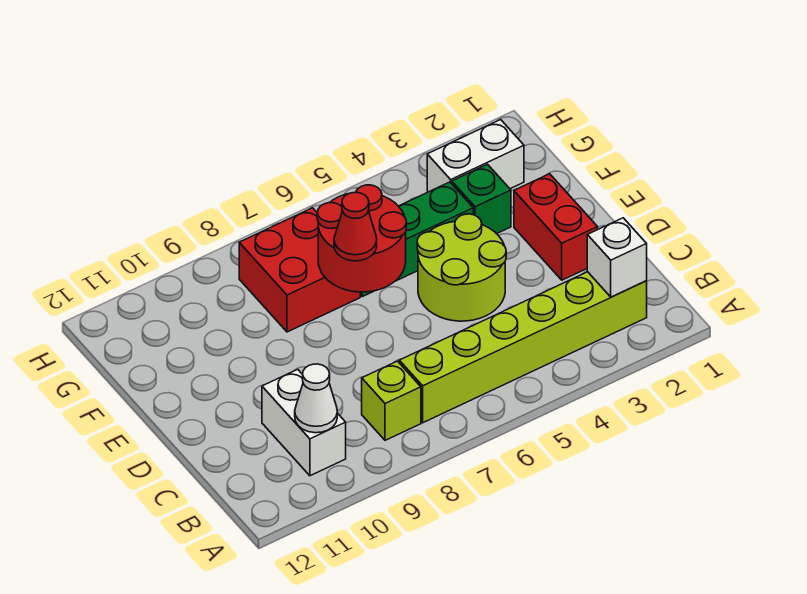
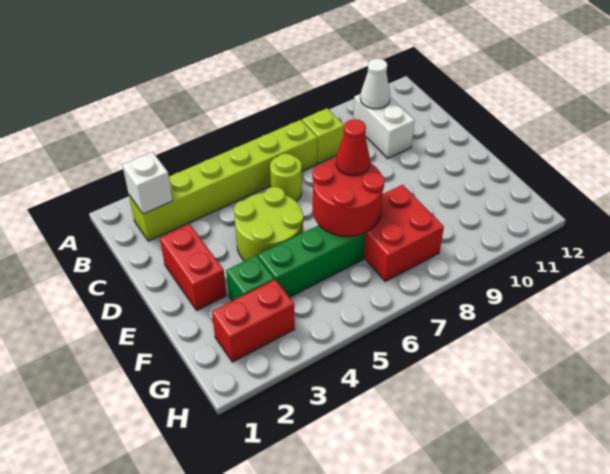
none -> lime round brick C6 level 1
white brick G2:G3 level 1 -> red brick G2:G3 level 1

